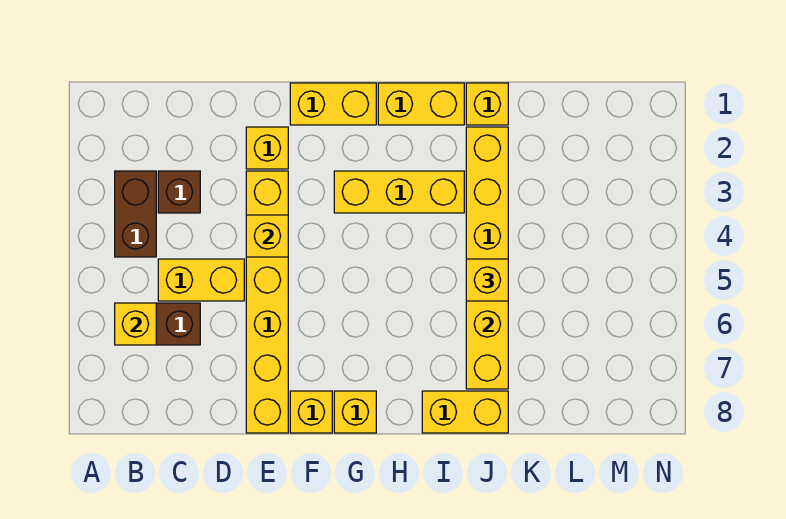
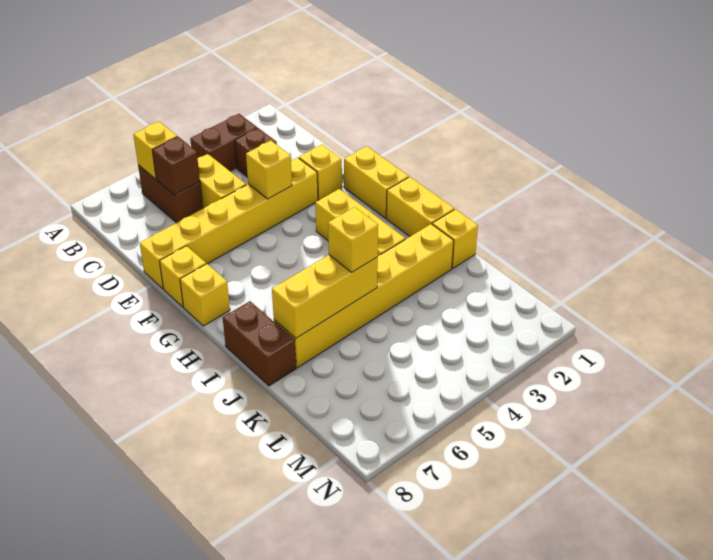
none -> brown brick C6 level 2
yellow brick I8:J8 level 1 -> brown brick I8:J8 level 1

